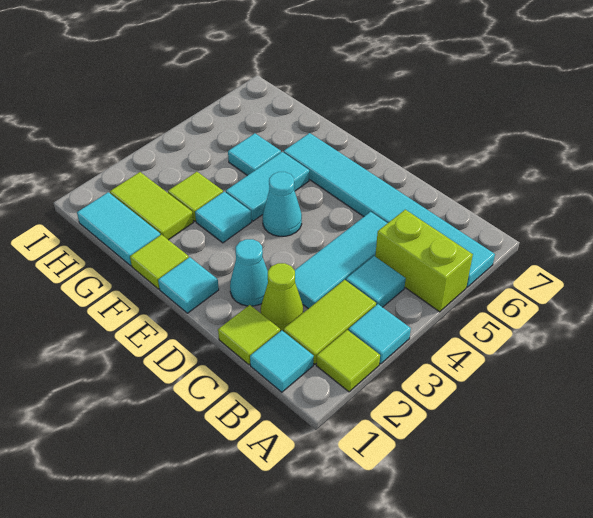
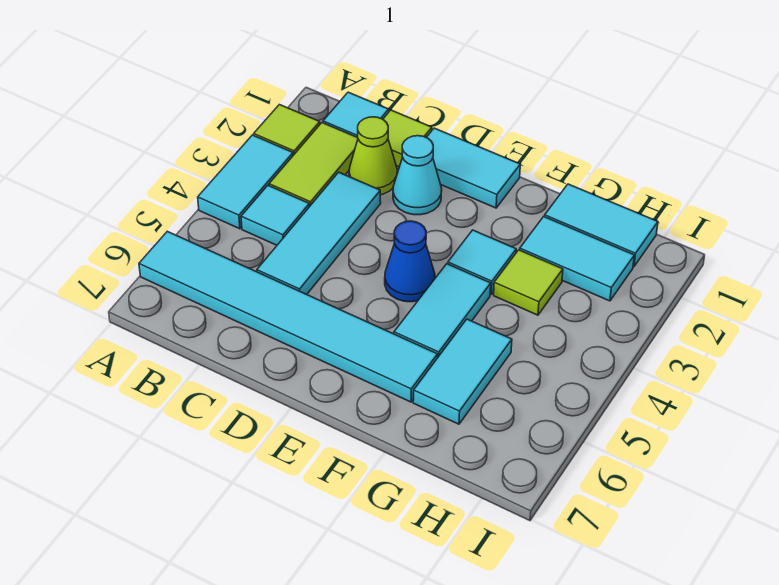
cyan tile A3 level 1 -> cyan tile A3:A4 level 1
lime brick A5:B5 level 1 -> none
cyan tile E1 level 1 -> cyan tile D1:E1 level 1
cyan cone E4 level 1 -> blue cone E4 level 1
lime tile F1 level 1 -> none
lime tile G2:H2 level 1 -> cyan tile G2:H2 level 1
cyan tile G5 level 1 -> cyan tile G5:G6 level 1

